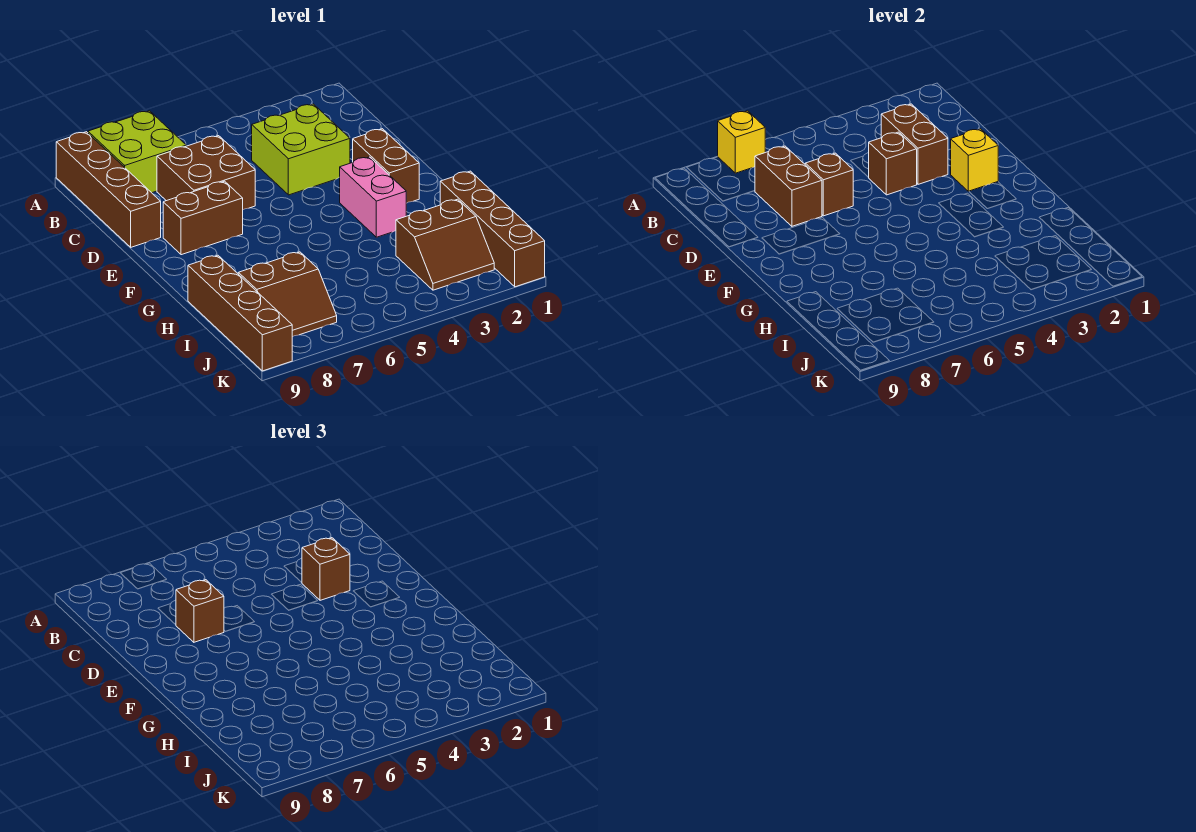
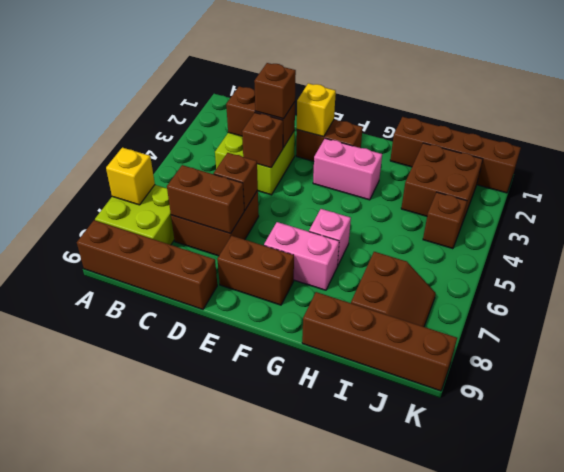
brown brick D7 level 3 -> brown brick J4 level 1
brown brick E7:E8 level 1 -> brown brick E8:F8 level 1
none -> pink brick F7:G7 level 1
none -> pink brick G6 level 1
brown slope I2:J3 level 1 top I -> brown brick I2:J3 level 1

